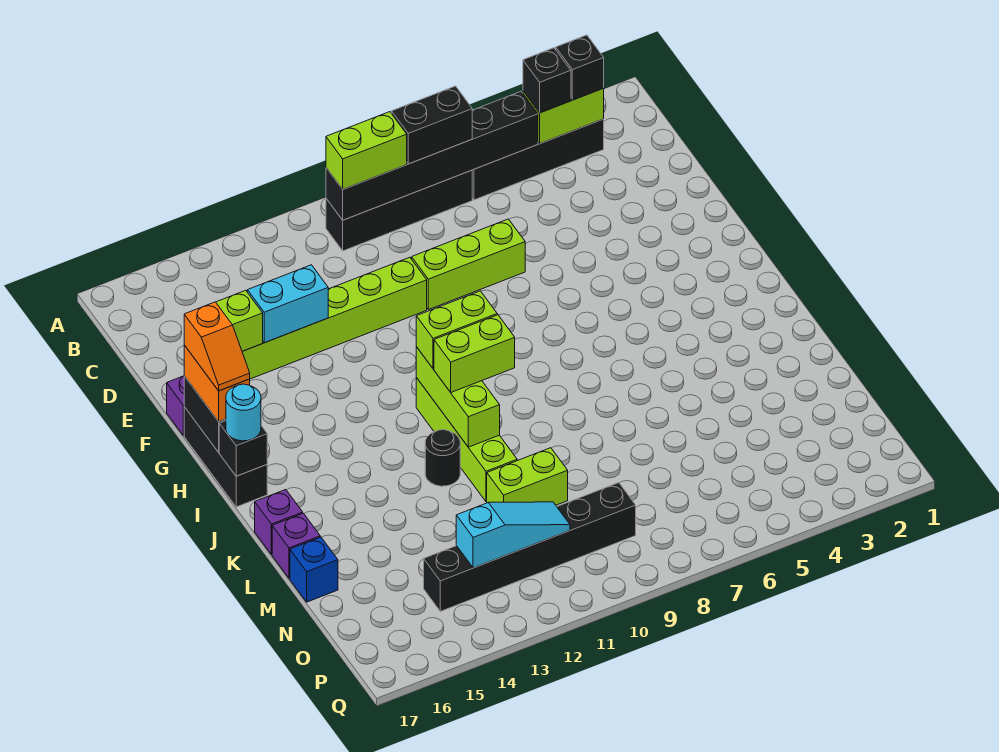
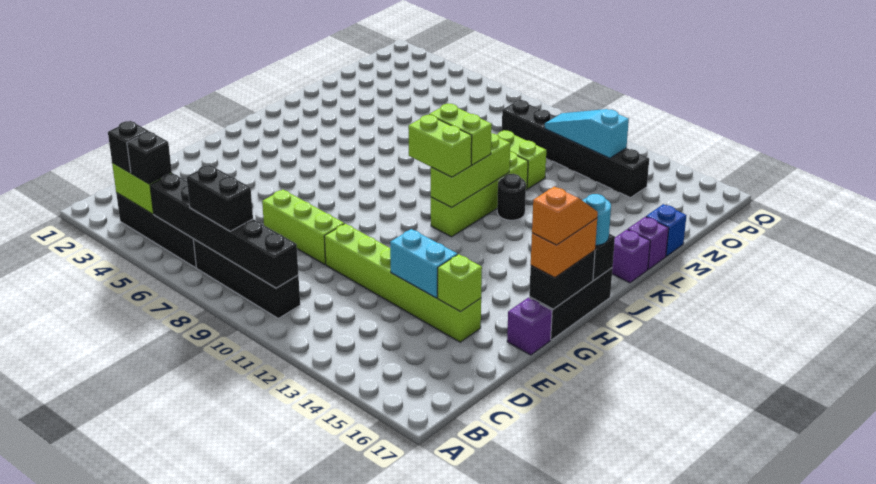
lime brick B9:B10 level 3 -> none

